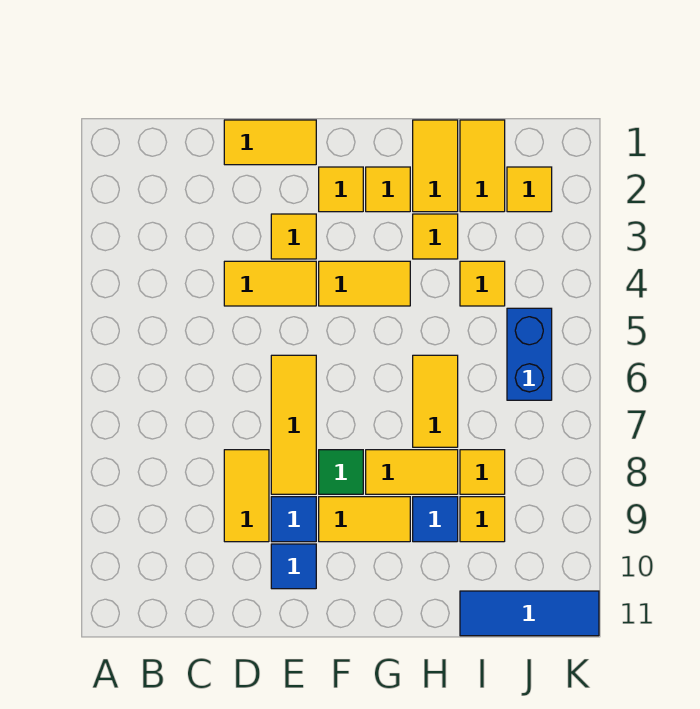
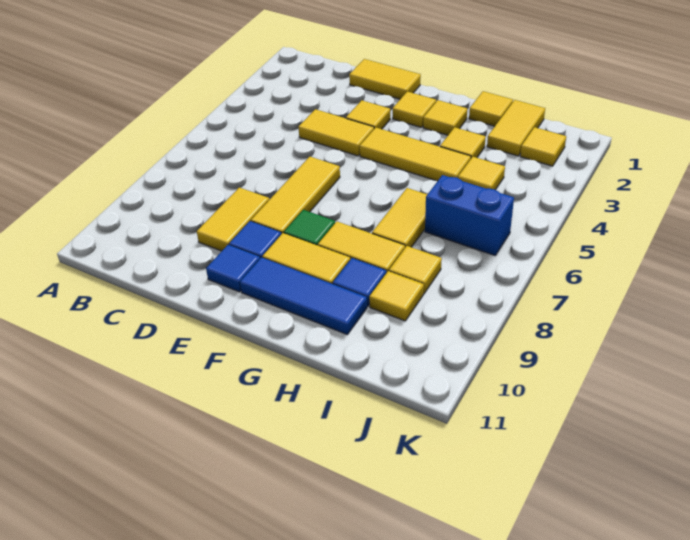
yellow tile F4:G4 level 1 -> yellow tile F4:H4 level 1
yellow tile H1:H2 level 1 -> yellow tile H1 level 1
blue tile I11:K11 level 1 -> blue tile F10:H10 level 1
blue brick J5:J6 level 1 -> blue brick I6:J6 level 1

